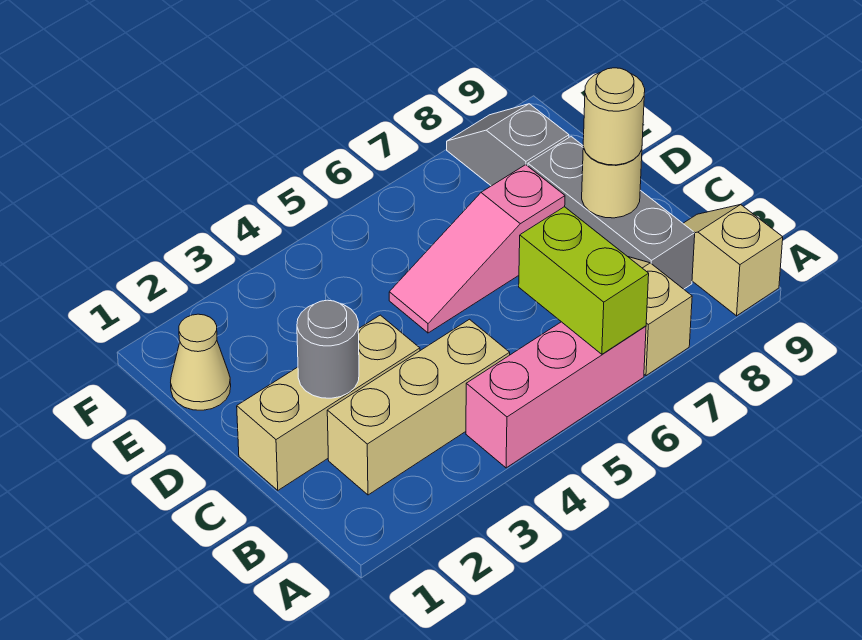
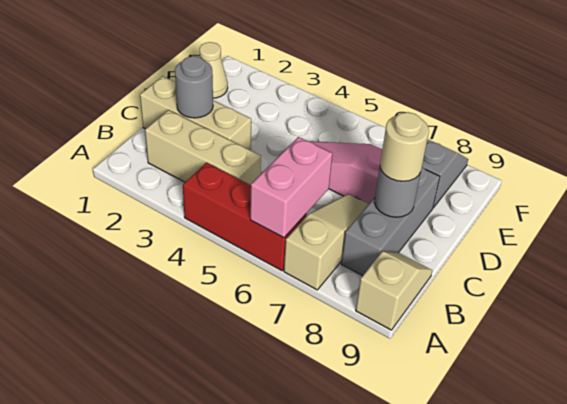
pink brick A4:A6 level 1 -> red brick A4:A6 level 1
lime brick A6:B6 level 2 -> pink brick A6:B6 level 2
tan round brick C8 level 2 -> grey round brick C8 level 2

